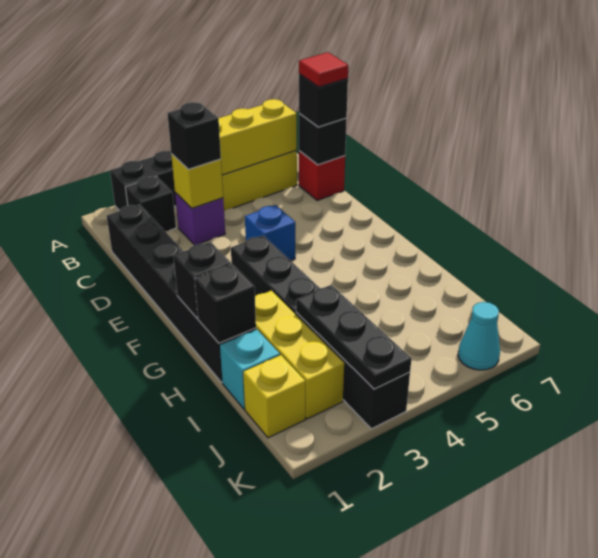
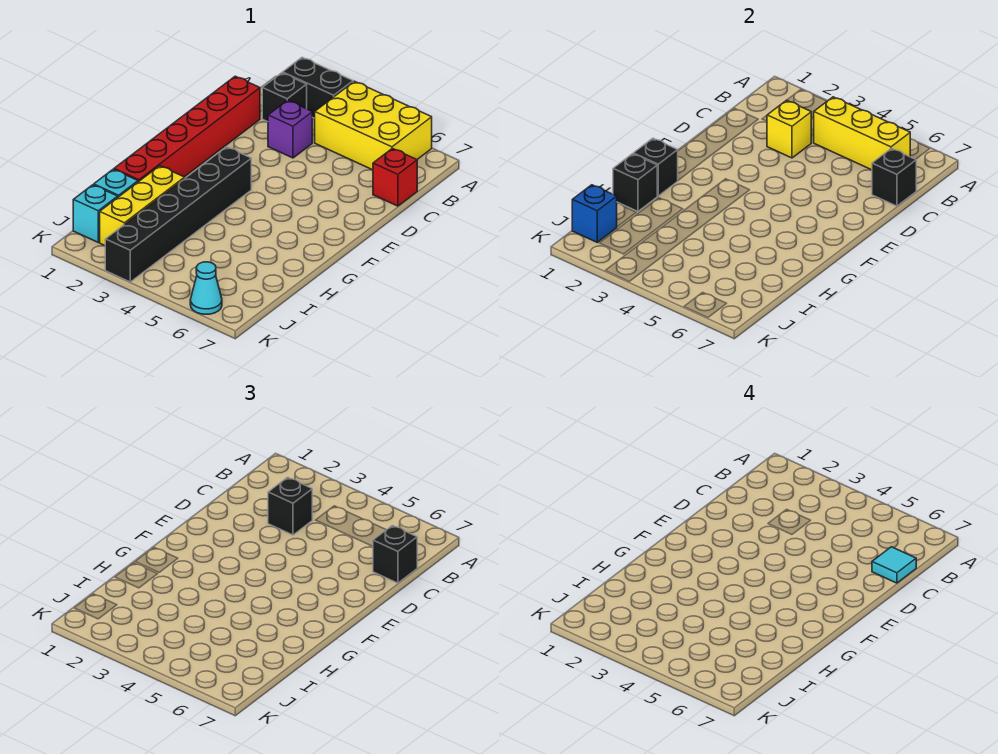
black brick C1:H1 level 1 -> red brick C1:H1 level 1
red tile C7 level 4 -> cyan tile C7 level 4
blue brick E4 level 1 -> blue brick J1 level 2
black plate I3:K3 level 2 -> none
yellow brick J1 level 1 -> cyan brick J1 level 1

